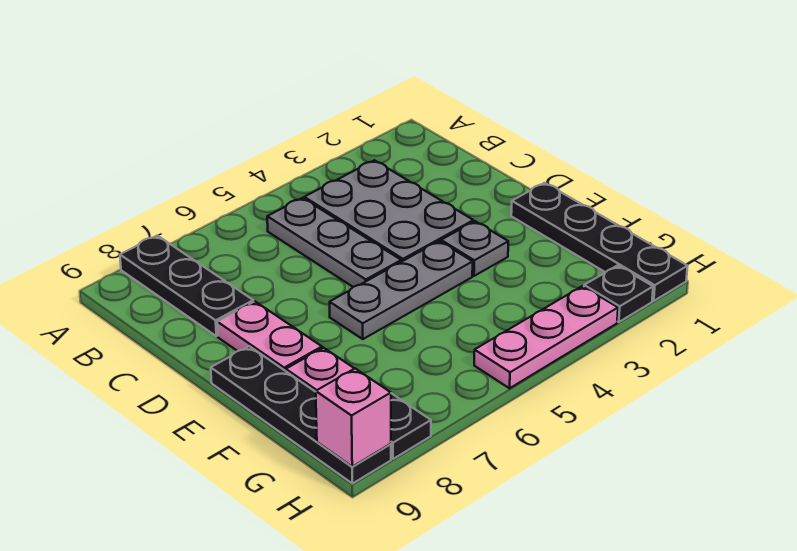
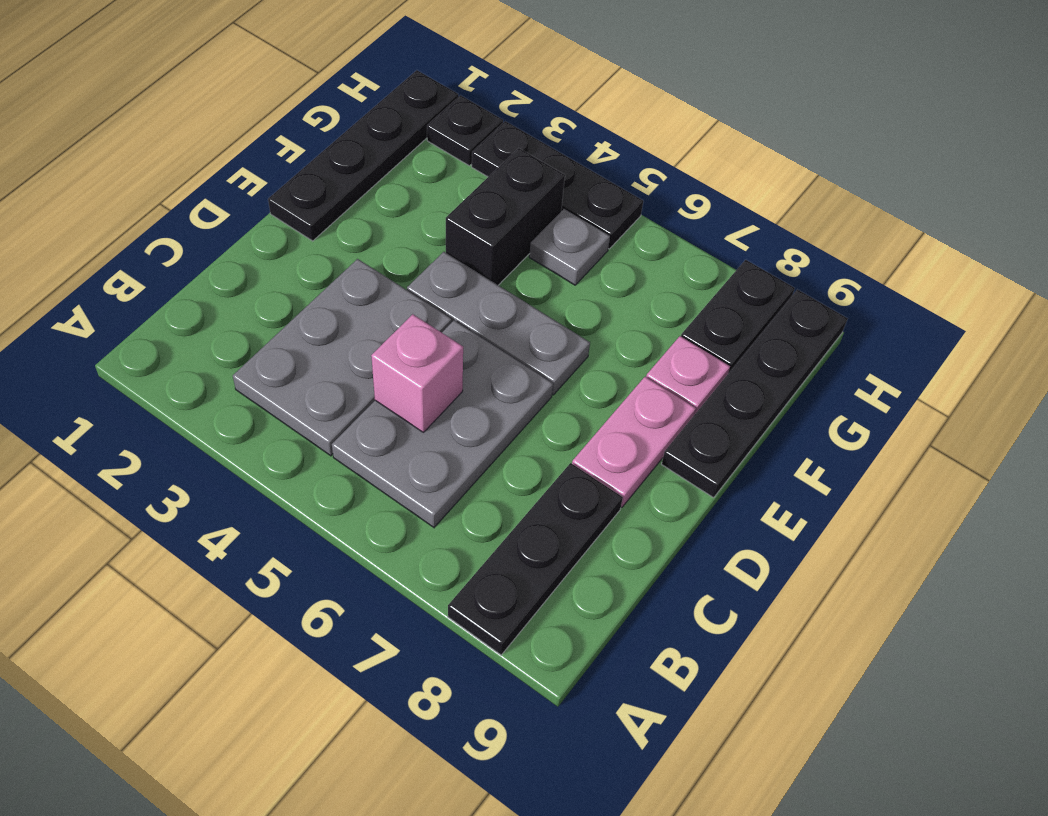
grey plate B5:D5 level 1 -> grey plate B5:D6 level 1
grey plate E3 level 1 -> grey plate G5 level 1
none -> black brick F4:G4 level 1
pink plate H3:H5 level 1 -> black plate H3:H5 level 1
pink brick H9 level 2 -> pink brick C5 level 2

